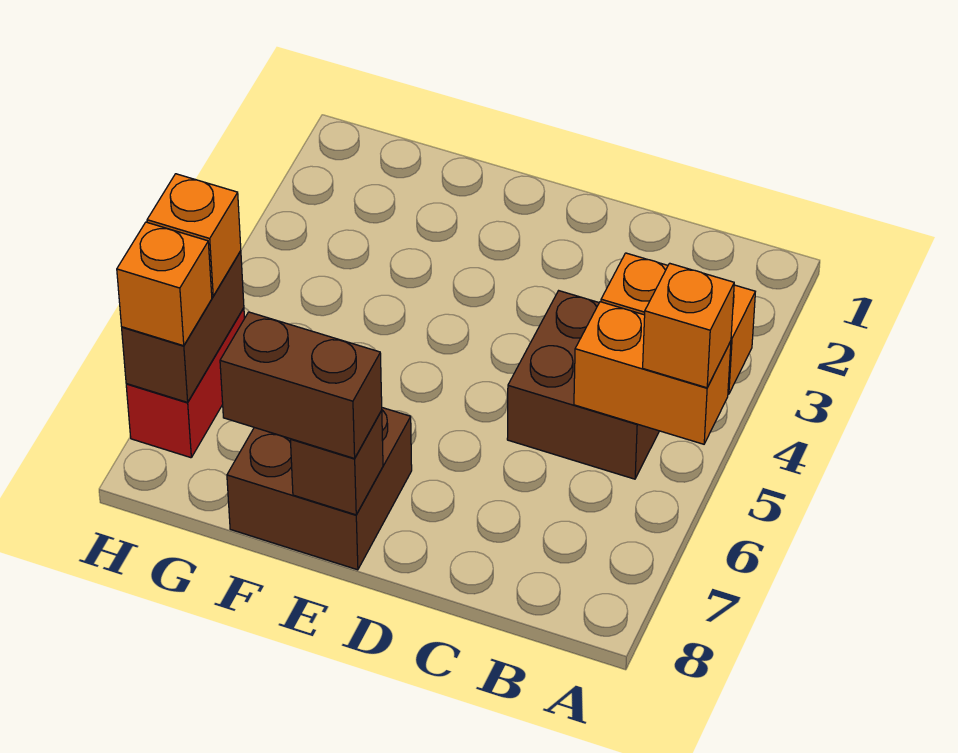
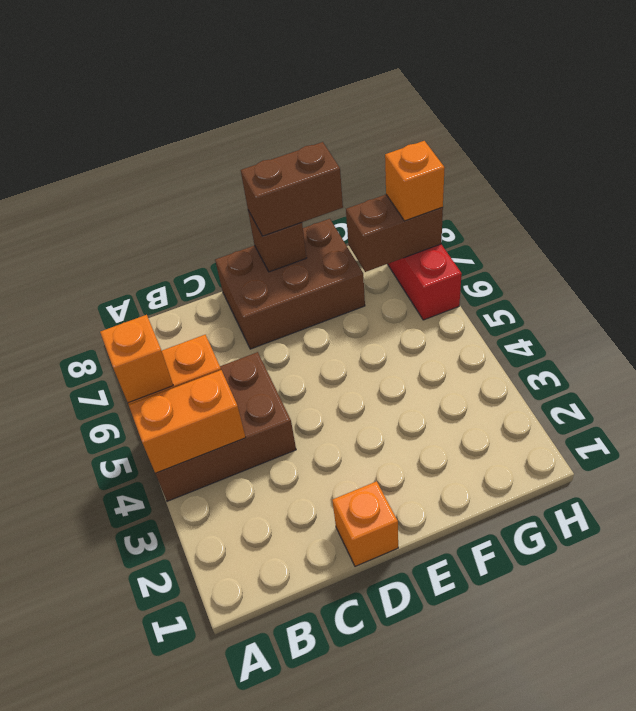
brown brick B4:C5 level 1 -> brown brick A4:C5 level 1
brown brick E7:F8 level 1 -> brown brick D7:F8 level 1
brown brick H6:H7 level 2 -> brown brick G7:H7 level 2
orange brick H6 level 3 -> orange brick D1 level 1

